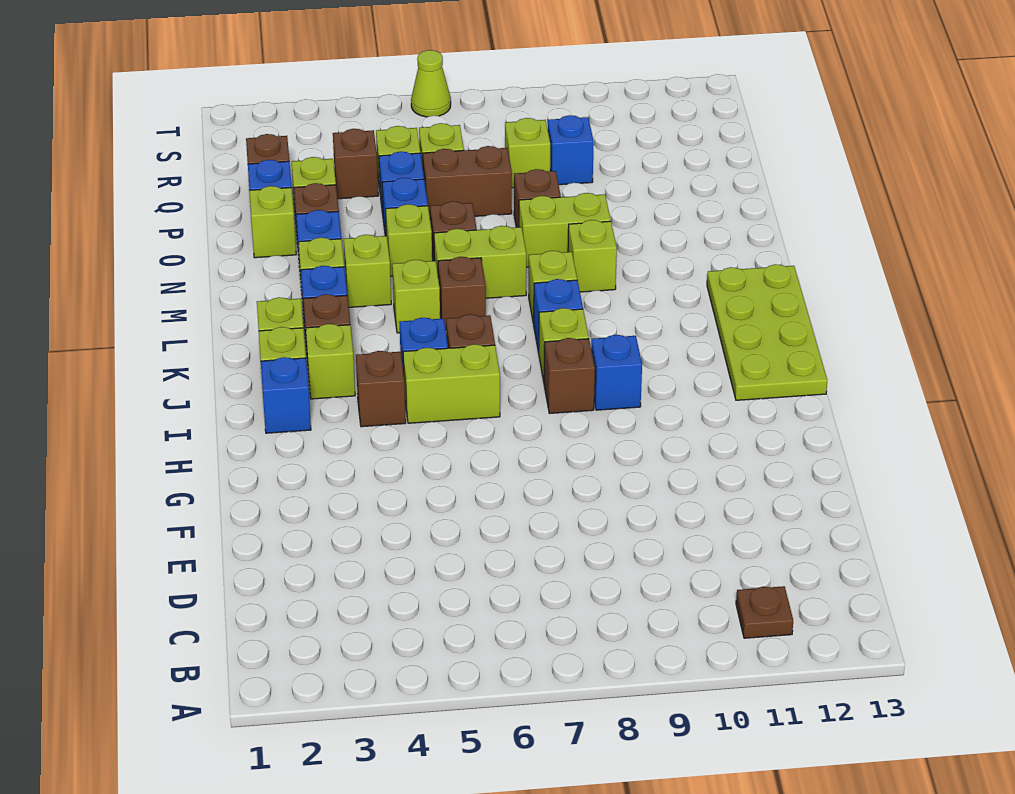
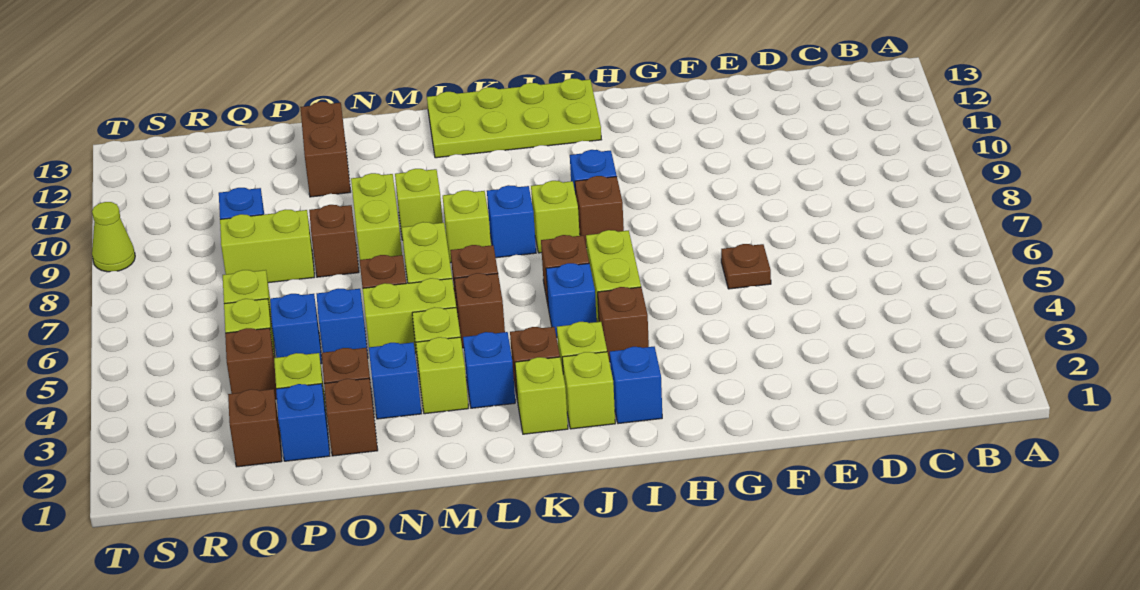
brown plate B11 level 1 -> brown plate F6 level 1
lime brick L5 level 1 -> brown brick L5 level 1
lime brick N5 level 1 -> lime brick M5:N5 level 1
lime brick O2 level 1 -> brown brick O2 level 1
brown brick P6:P7 level 1 -> brown brick O11:O12 level 1
lime brick Q8 level 1 -> lime brick P8:Q8 level 1
lime cone T6 level 1 -> lime cone T9 level 1

